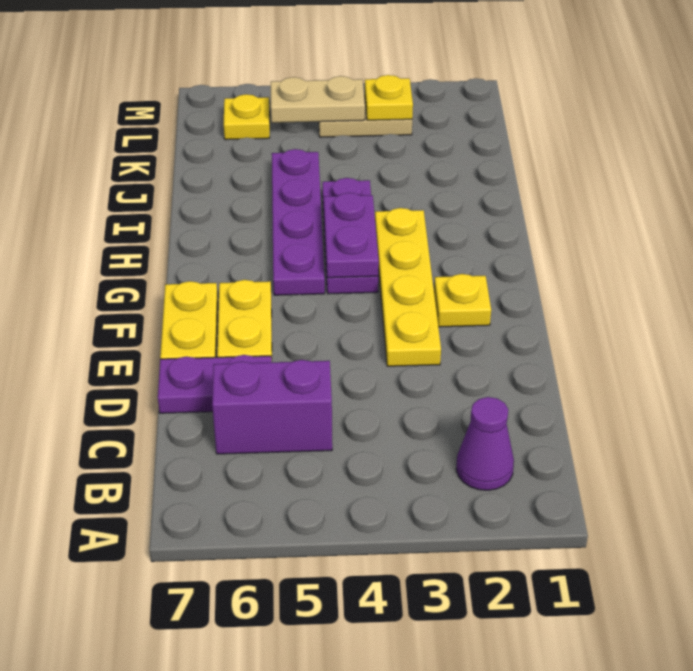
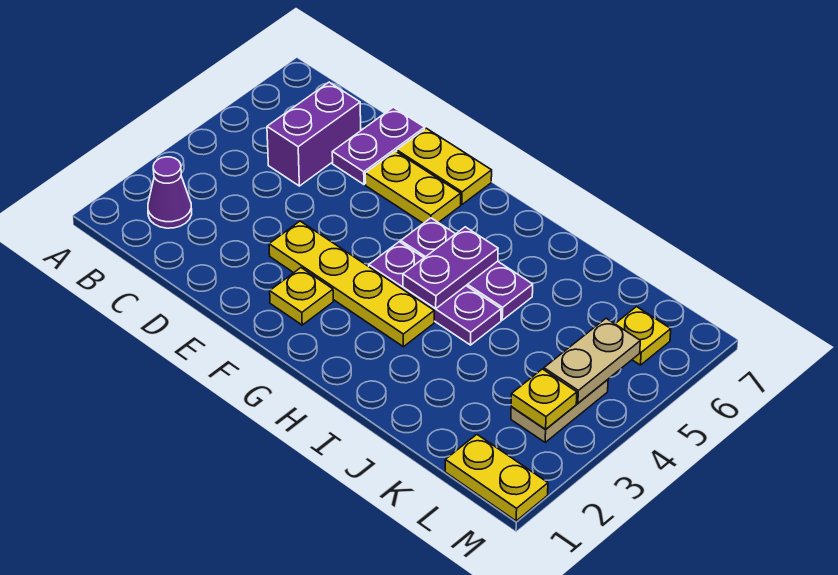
purple plate G4:H4 level 2 -> purple plate H4:H5 level 2
purple plate G5:J5 level 1 -> purple plate G5:I5 level 1
none -> yellow plate L1:M1 level 1

